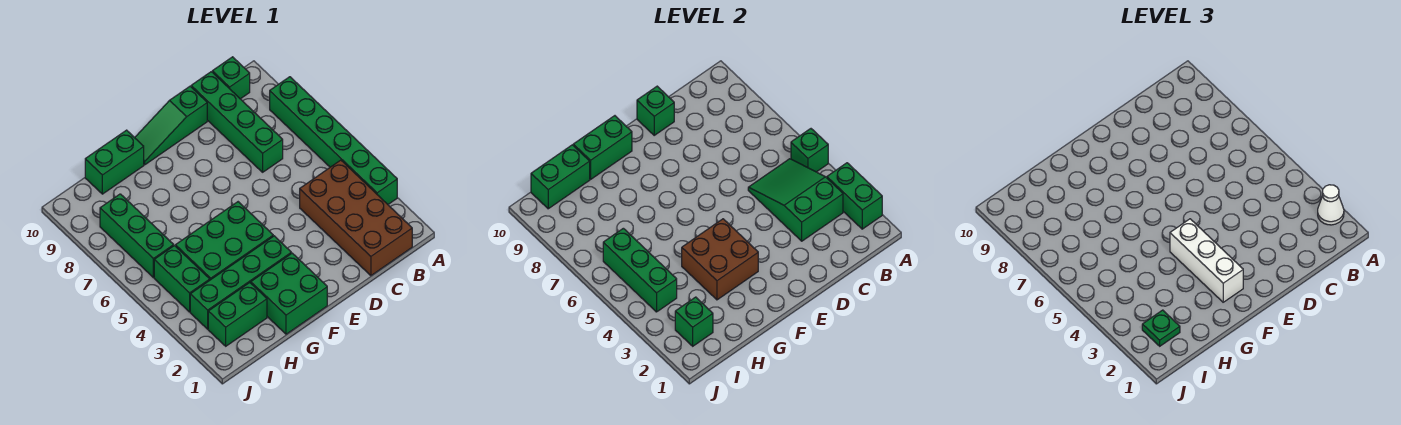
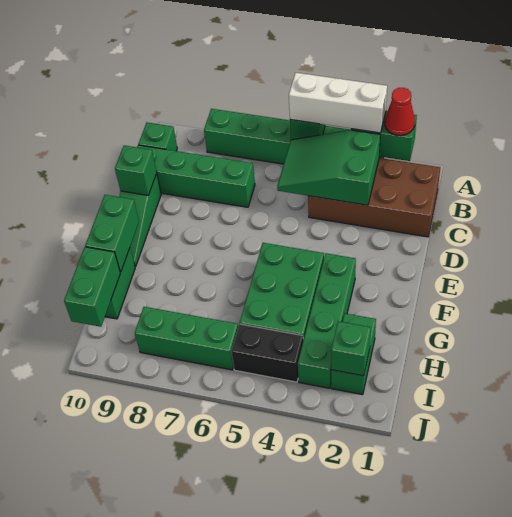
white cone A2 level 3 -> red cone A2 level 3
green brick F1:G2 level 1 -> none
white brick F2:F4 level 3 -> white brick A3:A5 level 3
brown brick F3:G4 level 2 -> none
green plate I2 level 3 -> none
green brick I4:I5 level 1 -> black brick I4:I5 level 1
green brick I4:I6 level 2 -> none

